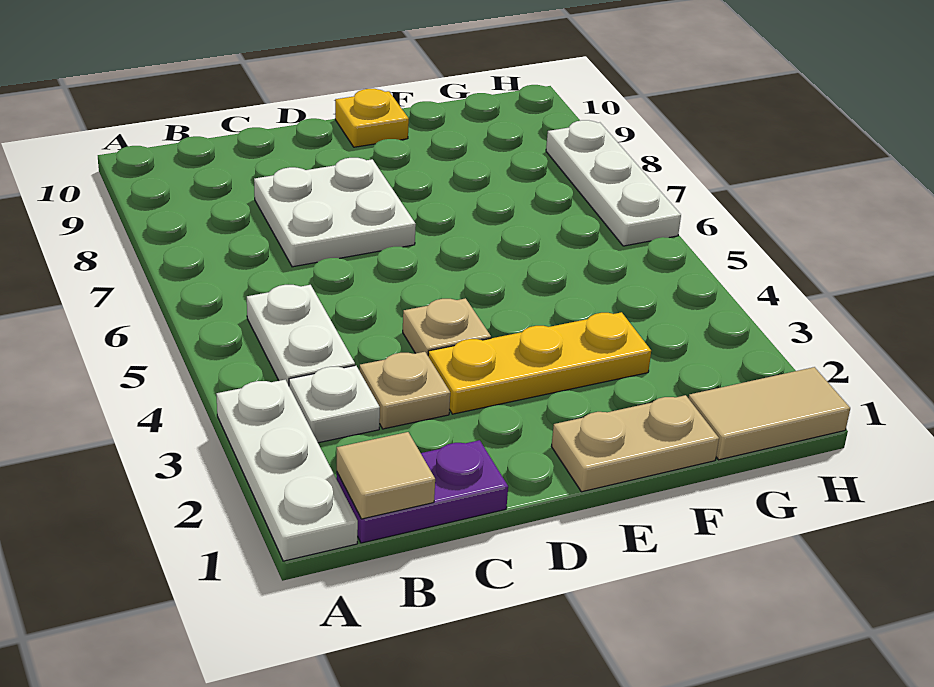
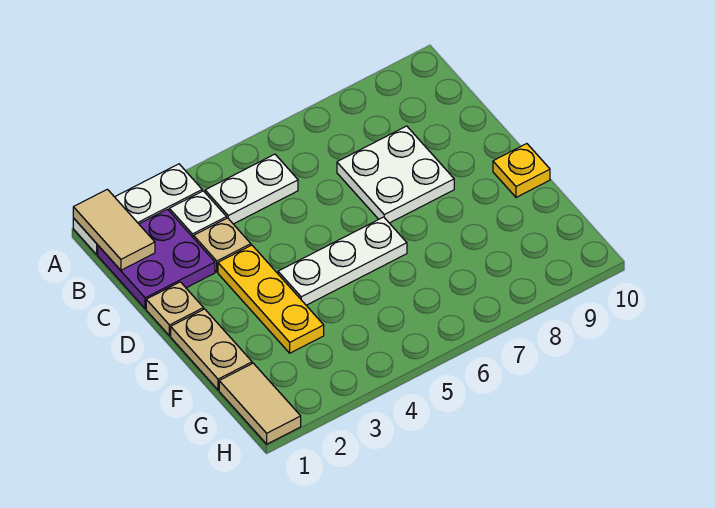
purple plate B1:C1 level 1 -> purple plate B1:C2 level 1
tan tile B1 level 2 -> tan tile A1:B1 level 2
tan plate D4 level 1 -> tan plate D1 level 1
white plate H6:H8 level 1 -> white plate E4:E6 level 1

